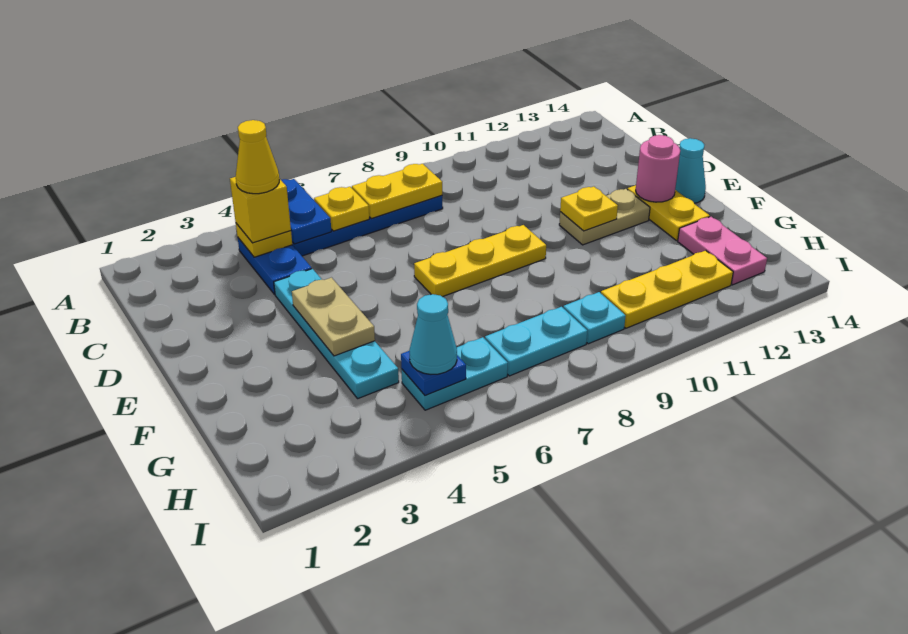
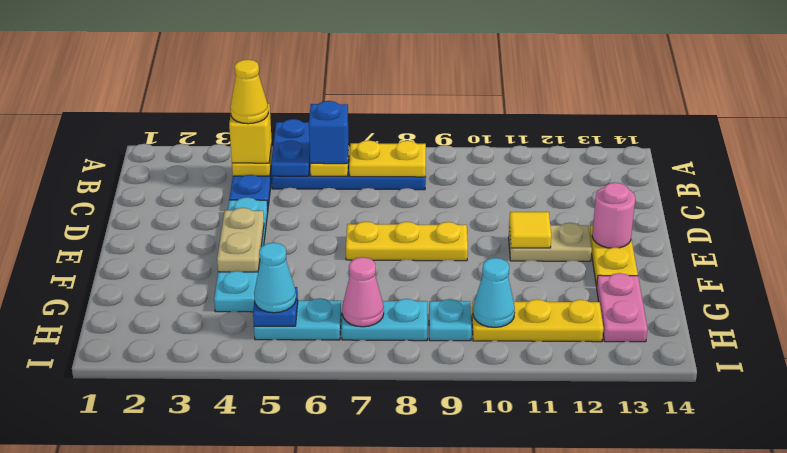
none -> blue brick B6 level 3
yellow plate E11 level 2 -> yellow tile E11 level 2
cyan cone E14 level 1 -> cyan cone H10 level 2
none -> pink cone H7 level 2

